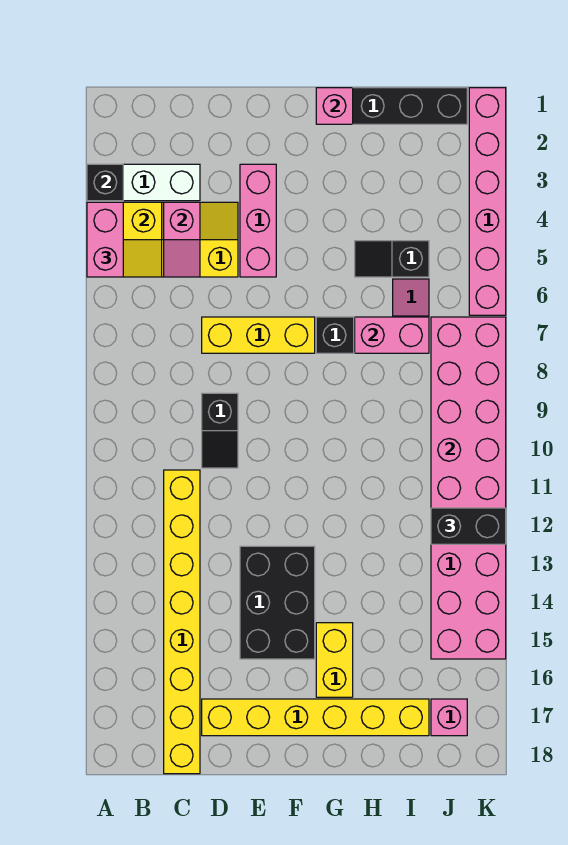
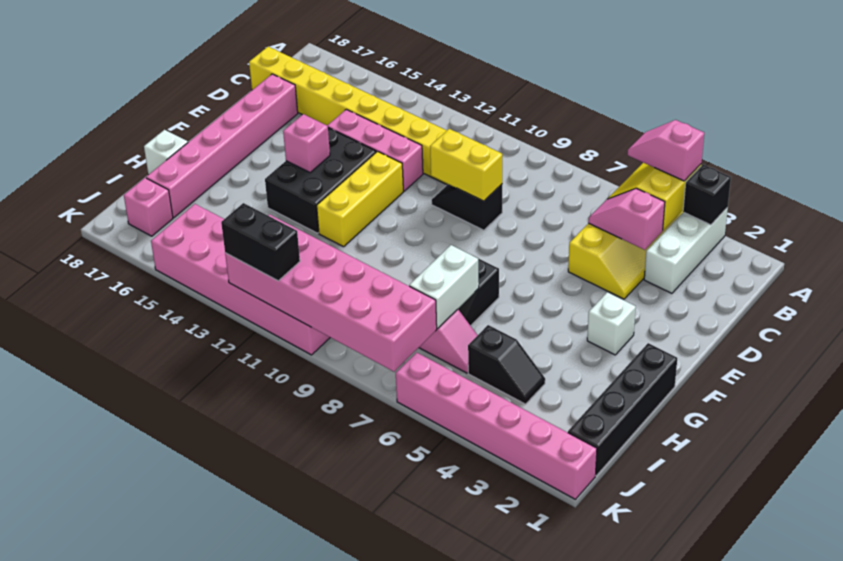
pink brick A4:A5 level 3 -> pink slope A4:A5 level 3 top 4
yellow brick D7:F7 level 1 -> yellow brick E12:G12 level 1
yellow brick D17:I17 level 1 -> pink brick D17:I17 level 1
pink brick E3:E5 level 1 -> pink brick D12:D14 level 1
black brick E13:F15 level 1 -> black brick E13:G14 level 1
none -> white brick F3 level 1
pink brick G1 level 2 -> pink brick F14 level 2
yellow brick G15:G16 level 1 -> yellow brick D9:D10 level 2
black slope H5:I5 level 1 top I -> black slope I4:I5 level 1 top 5
pink brick H7:I7 level 2 -> white brick H7:I7 level 2
none -> white brick H18 level 1
black brick J12:K12 level 3 -> black brick K11:K12 level 3

